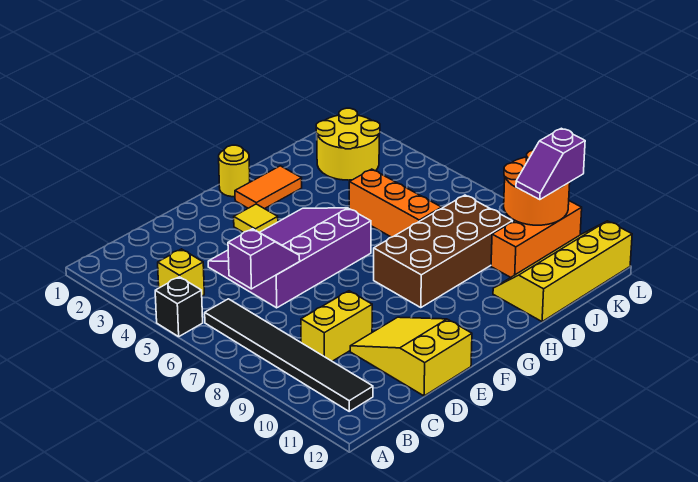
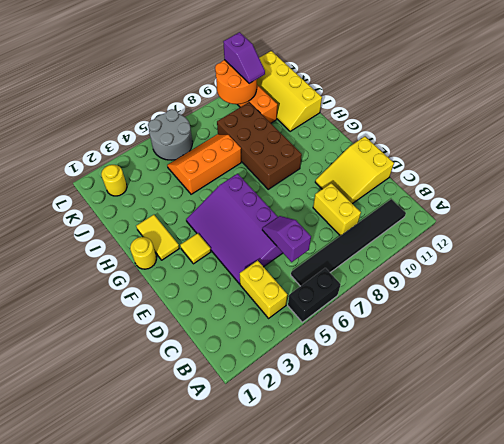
black brick A5 level 1 -> black brick A5:A6 level 1
yellow brick B4 level 1 -> yellow brick B4:C4 level 1
orange tile G2:H2 level 1 -> yellow tile G2:H2 level 1
yellow round brick J2:K3 level 1 -> yellow round brick K2 level 1
none -> grey round brick K5:L6 level 1

